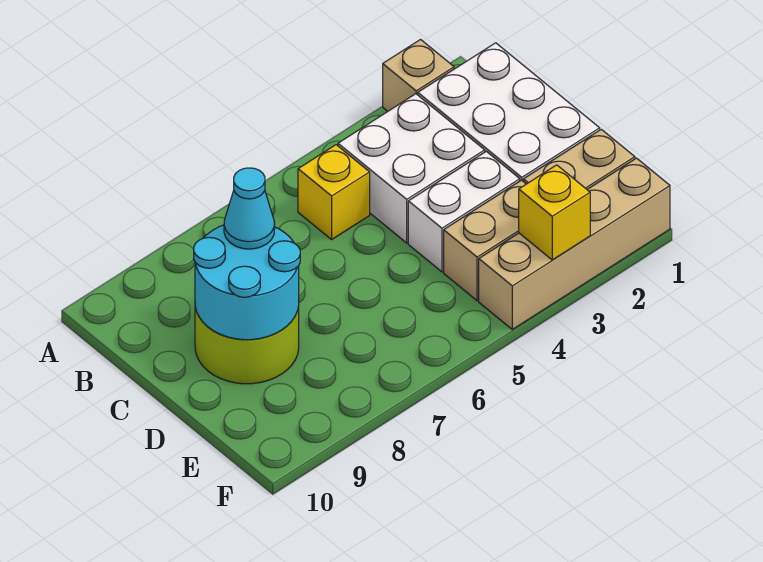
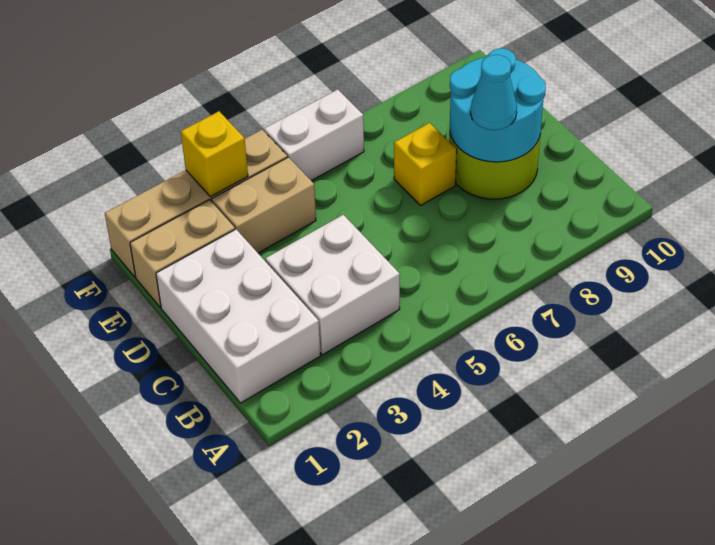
tan brick A2 level 1 -> none
yellow brick B5 level 1 -> yellow brick D7 level 1
white brick D3:D4 level 1 -> white brick F5:F6 level 1

